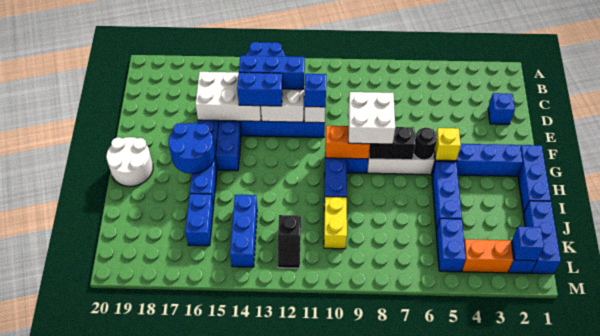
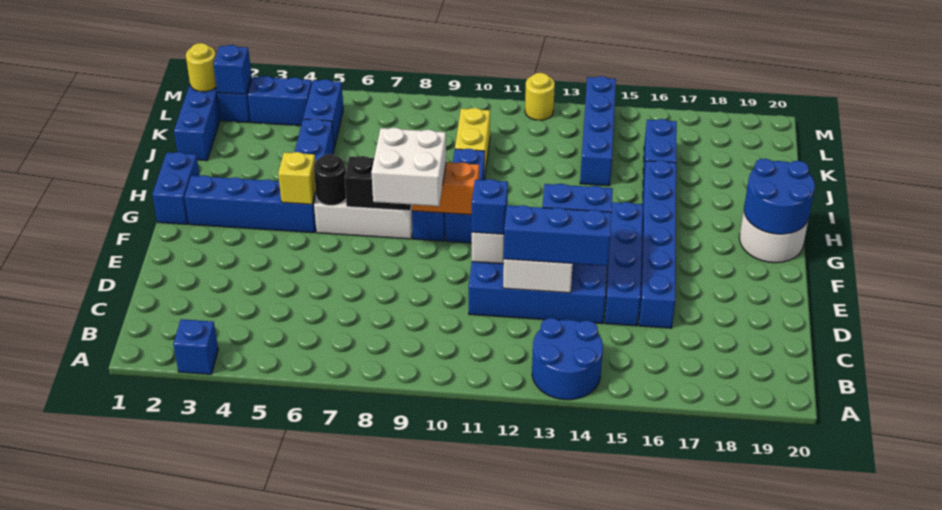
blue brick D2 level 1 -> blue brick A3 level 1
white brick D14:E16 level 2 -> none
blue brick G1:I1 level 1 -> blue brick G1:H1 level 1
blue round brick G16:H17 level 2 -> blue round brick G19:H20 level 2
blue brick J14:L14 level 1 -> blue brick J14:M14 level 1
black slope K12:L12 level 1 top K -> none
none -> yellow round brick L1 level 2
orange brick L3:L4 level 1 -> blue brick L3:L4 level 1
none -> yellow round brick M12 level 1

